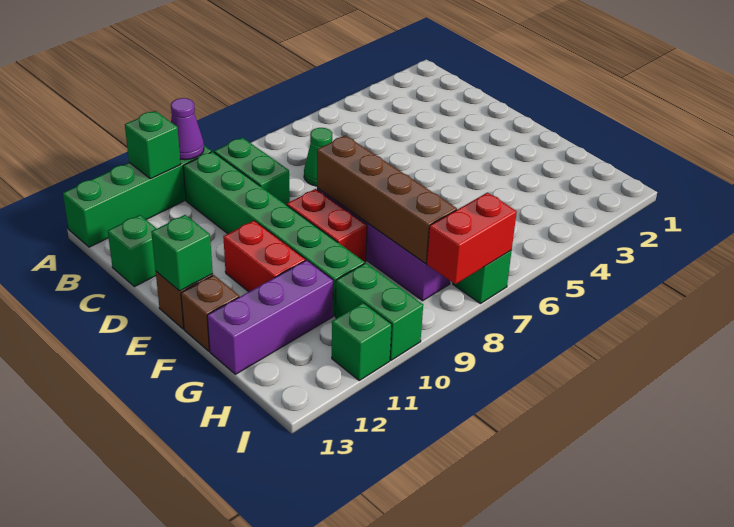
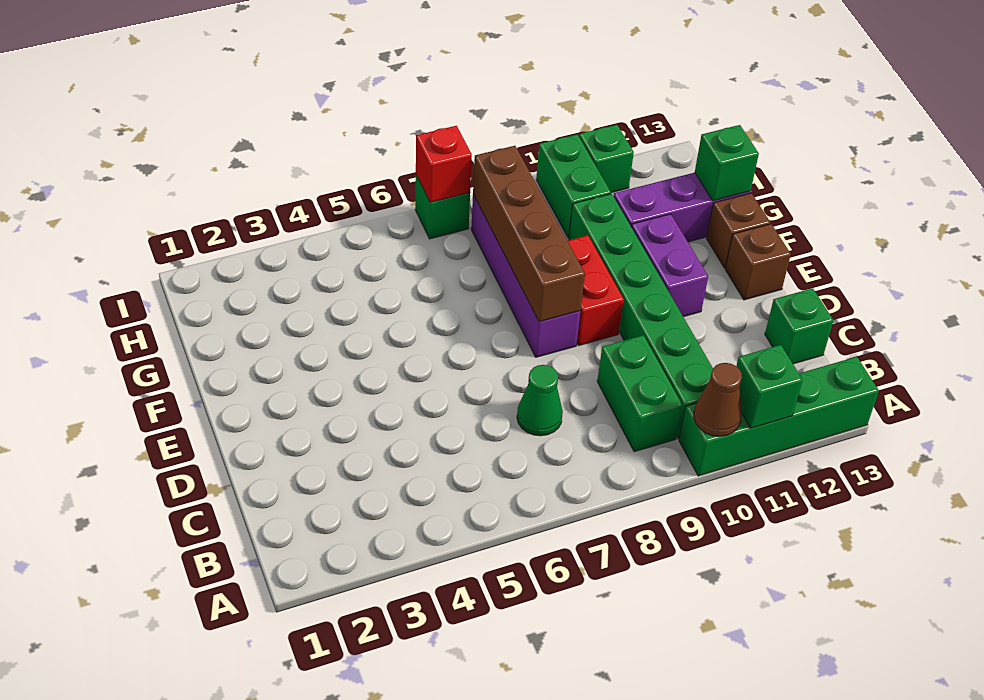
purple cone A10 level 2 -> brown cone A10 level 2
red brick E11:F11 level 1 -> purple brick E11:F11 level 1
green brick E13 level 2 -> green brick G13 level 2
red brick I7:I8 level 2 -> red brick I7 level 2

